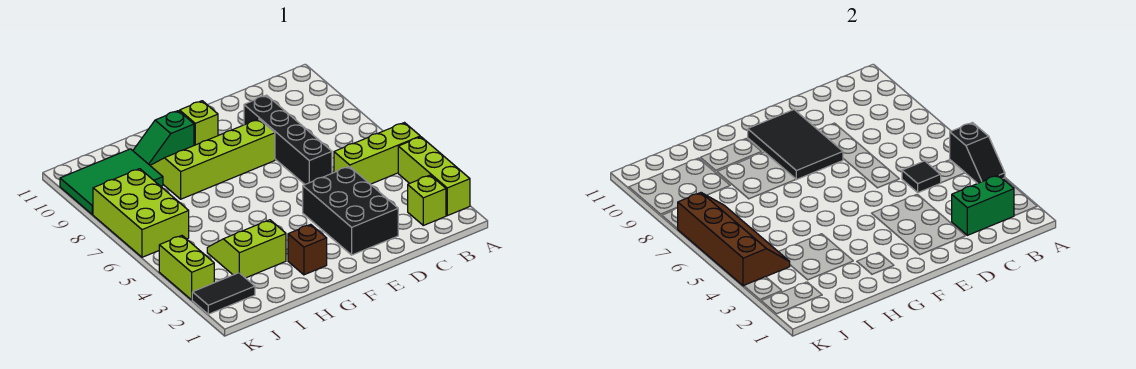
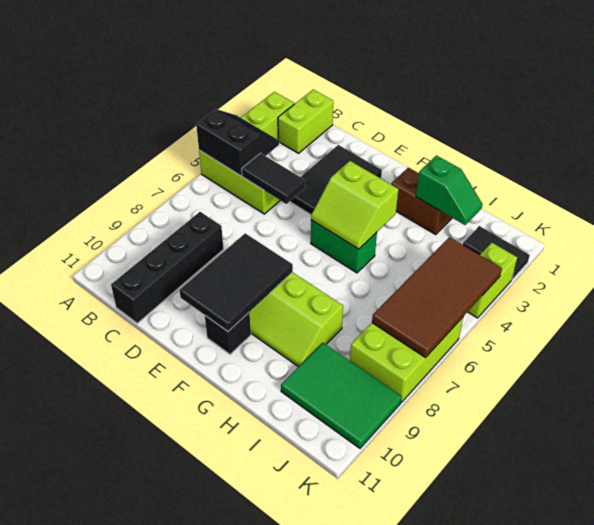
black slope A4:A5 level 2 top 5 -> black slope A4:B5 level 2 top 5
lime brick B2 level 1 -> lime brick B1:B2 level 1
green brick B2:C2 level 2 -> green brick F5:G5 level 1
black tile C5 level 2 -> black tile C5:D5 level 2
black brick D2:E4 level 1 -> black tile D2:E4 level 1
black brick D6:D9 level 1 -> black brick C8:C11 level 1
lime brick F10 level 1 -> black brick F10 level 1
brown brick G2 level 1 -> brown brick G2:H2 level 1
green slope G10:H10 level 1 top G -> green slope H2:I2 level 2 top H
lime slope H3:I4 level 1 top 3 -> lime slope F4:G5 level 2 top 4
brown slope J4:K7 level 2 top K -> brown tile J4:K7 level 2

